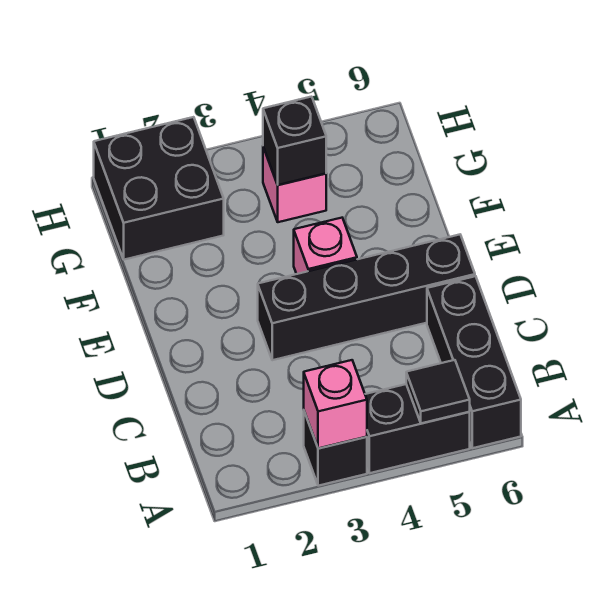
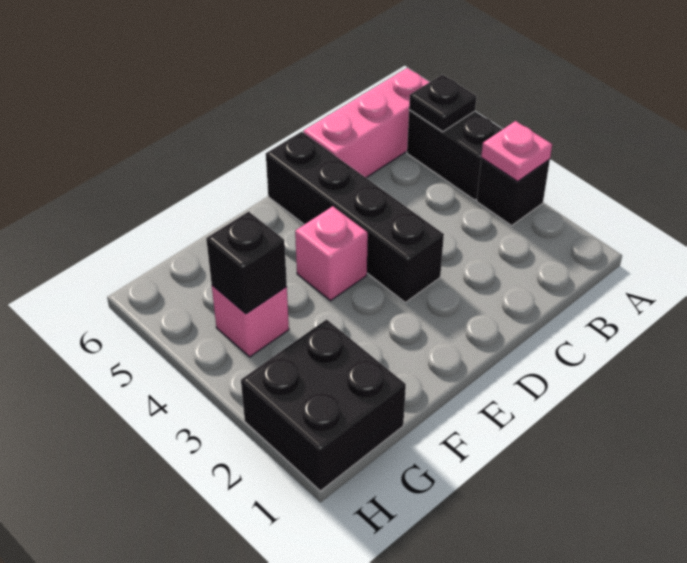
pink brick A3 level 2 -> pink plate A3 level 2
black tile A5 level 2 -> black plate A5 level 2
black brick A6:C6 level 1 -> pink brick A6:C6 level 1

